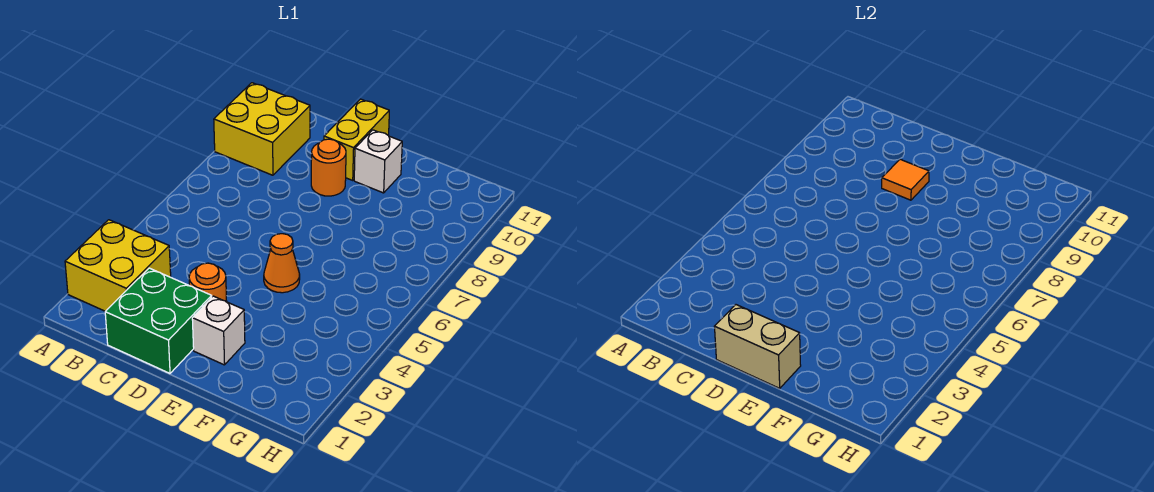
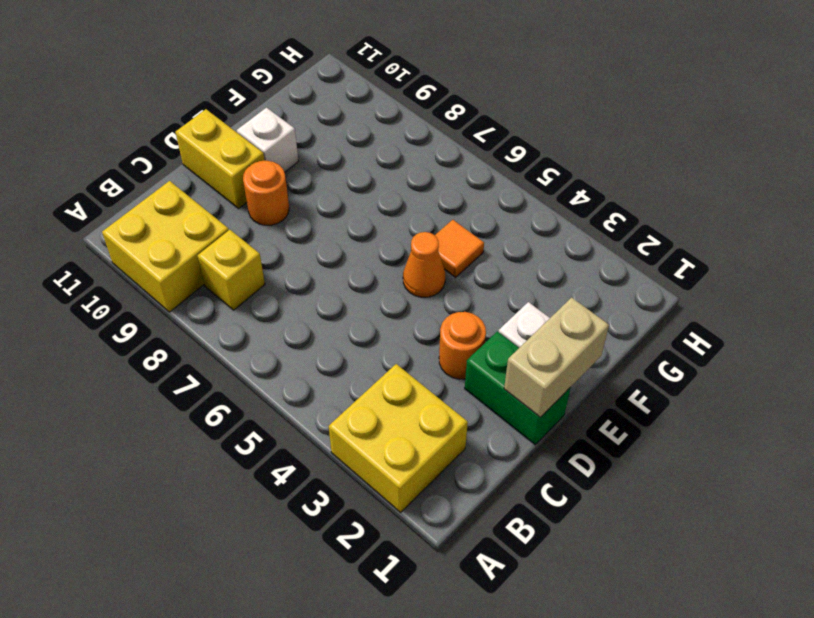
none -> yellow brick B8 level 1
green brick C1:D2 level 1 -> green brick D1:D2 level 1
orange tile D9 level 2 -> orange tile F5 level 1

